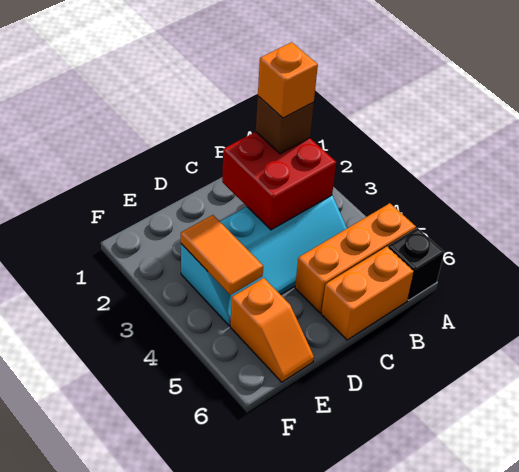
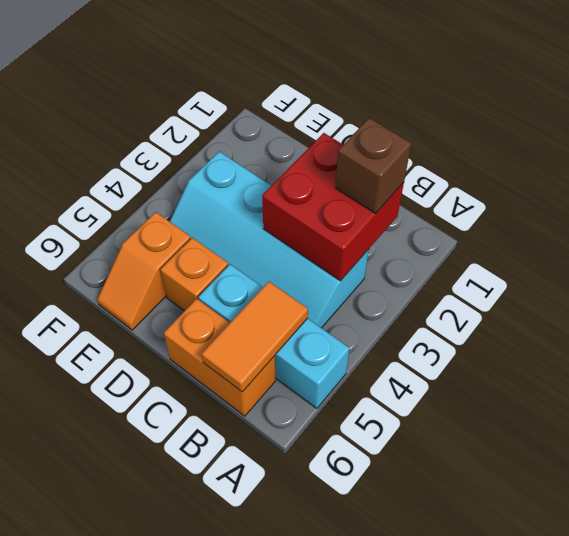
orange brick A5:C5 level 1 -> cyan brick A5:C5 level 1
black brick A6 level 1 -> none
orange brick B2 level 4 -> orange brick D5 level 1
orange tile E3:E4 level 2 -> orange tile B5:B6 level 2

